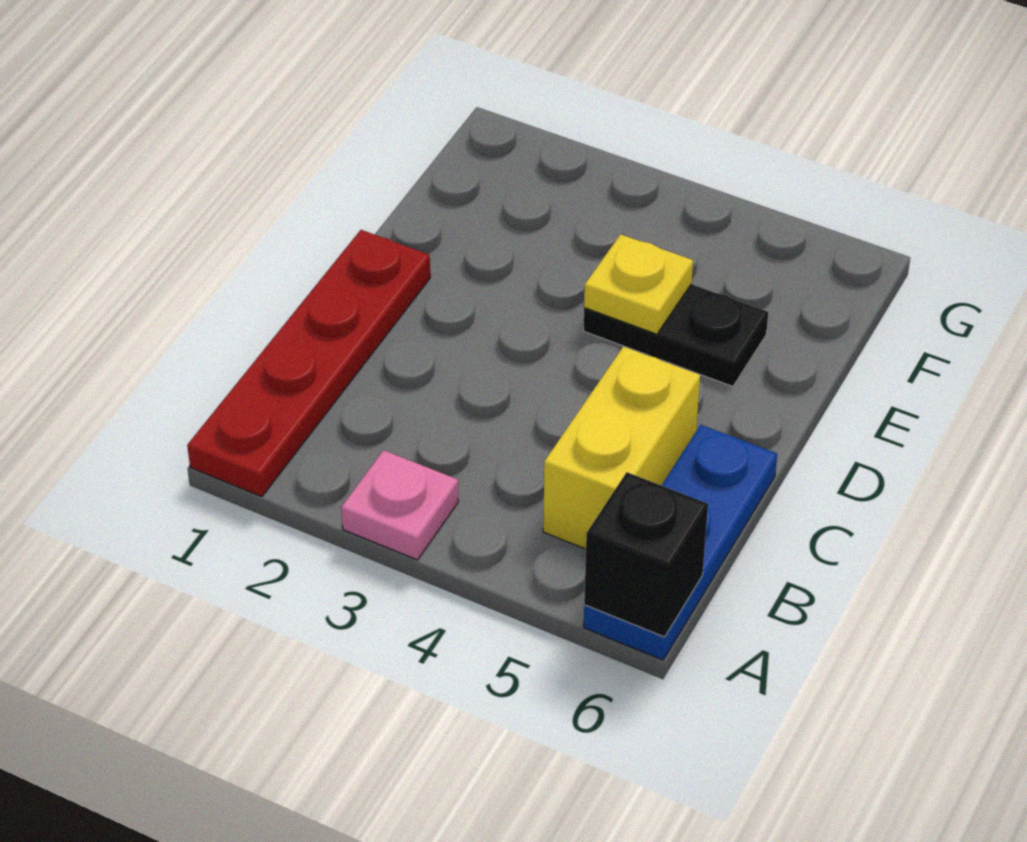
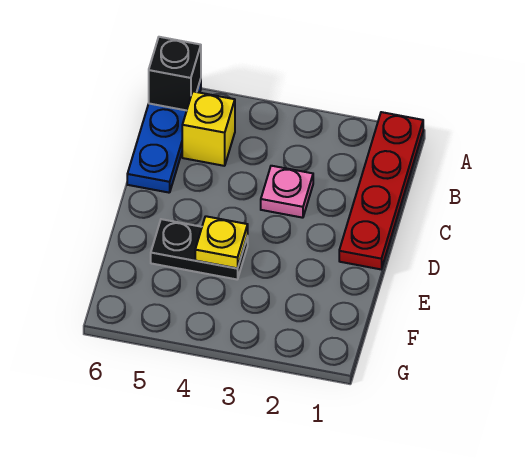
pink plate A3 level 1 -> pink plate C3 level 1
yellow brick B5:C5 level 1 -> yellow brick B5 level 1

